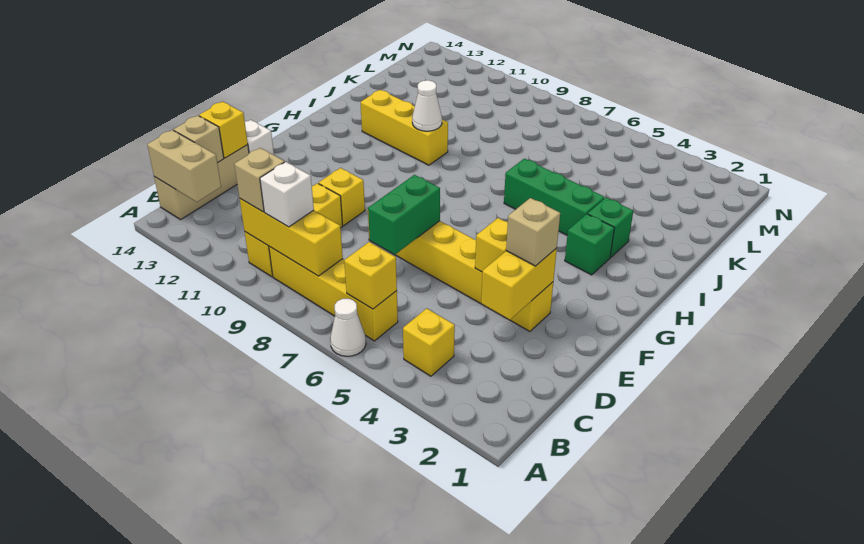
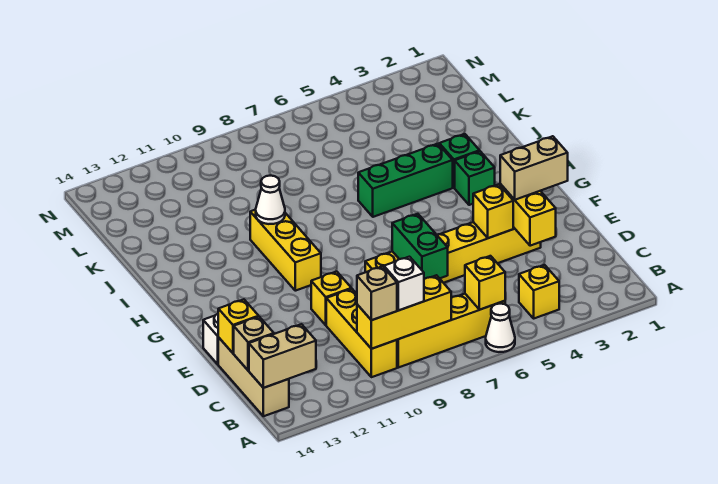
tan brick E3 level 3 -> tan brick E2:E3 level 3
yellow brick I10:I12 level 1 -> yellow brick G10:I10 level 1

